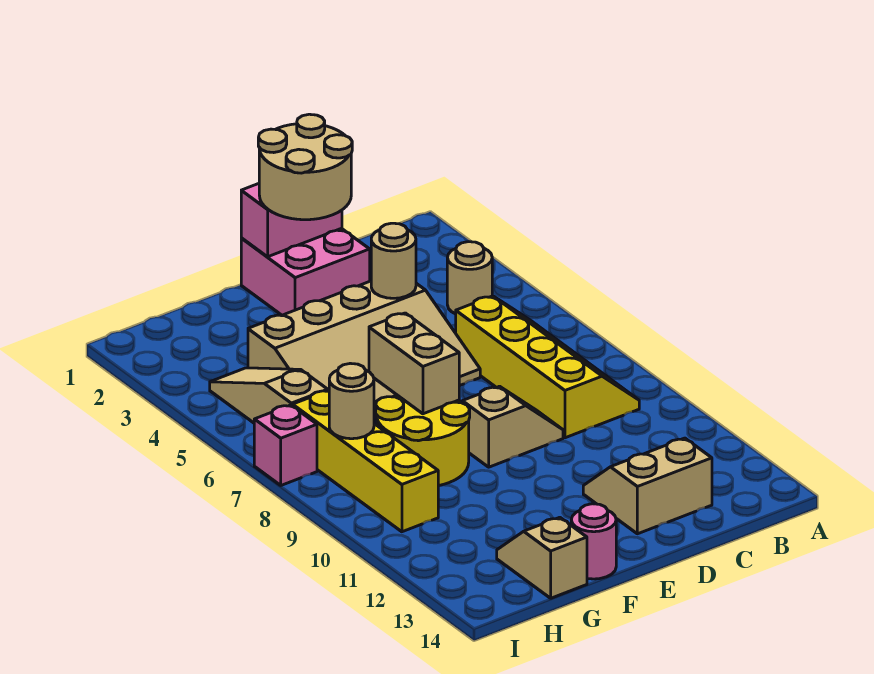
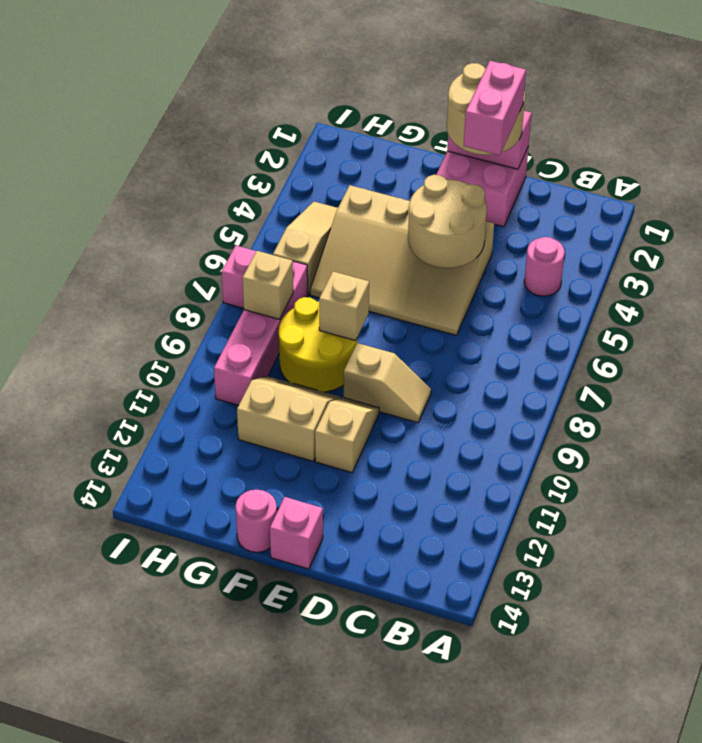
tan round brick B4 level 1 -> pink round brick B4 level 1
yellow slope B6:C9 level 1 top C -> none
tan slope C12:D13 level 1 top 13 -> tan slope F10:G11 level 1 top 11
none -> pink brick D2:D3 level 4
tan round brick D4 level 2 -> tan round brick D4:E5 level 2
none -> pink brick E14 level 1
tan brick F7:F8 level 2 -> tan brick F8 level 2
tan slope G13:G14 level 1 top 14 -> tan slope E10:E11 level 1 top 11
yellow brick H7:H10 level 1 -> pink brick H7:H10 level 1
tan round brick H8 level 2 -> tan brick H8 level 2

